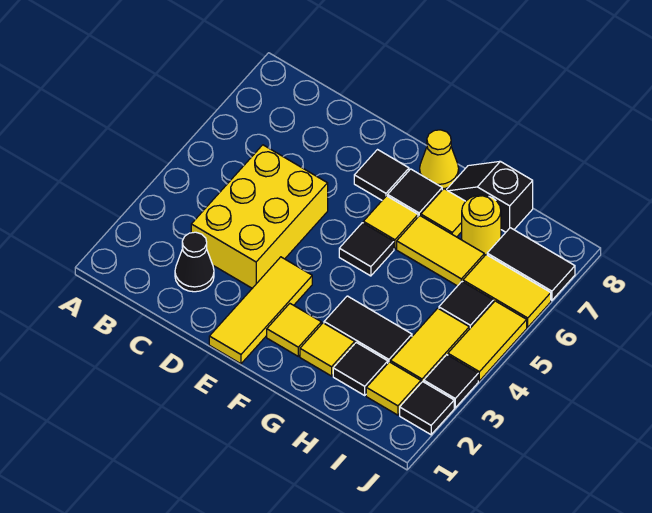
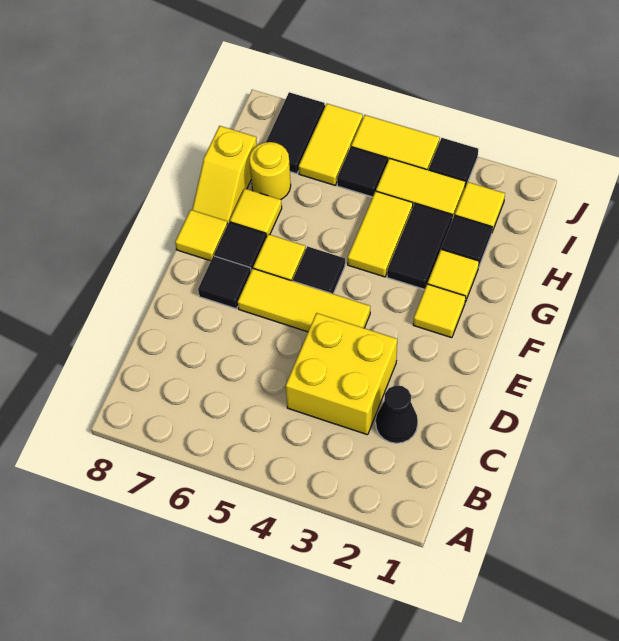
yellow brick C3:D5 level 1 -> yellow brick C3:D4 level 1
yellow tile E1:E3 level 1 -> yellow tile E4:E6 level 1
yellow cone F8 level 1 -> yellow tile F8 level 1
yellow tile G6:H6 level 1 -> yellow tile G4:H4 level 1
black slope G8:H8 level 1 top H -> yellow slope G8:H8 level 1 top H
black tile J2 level 1 -> none

